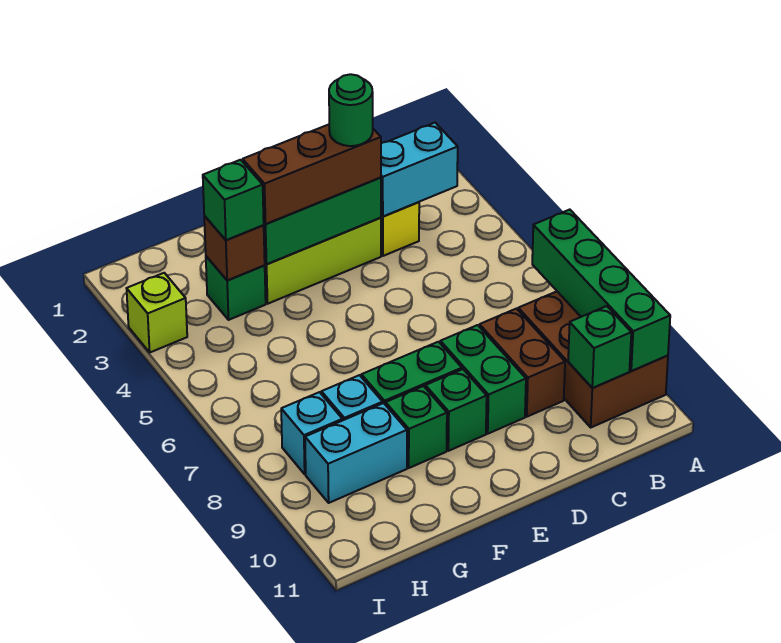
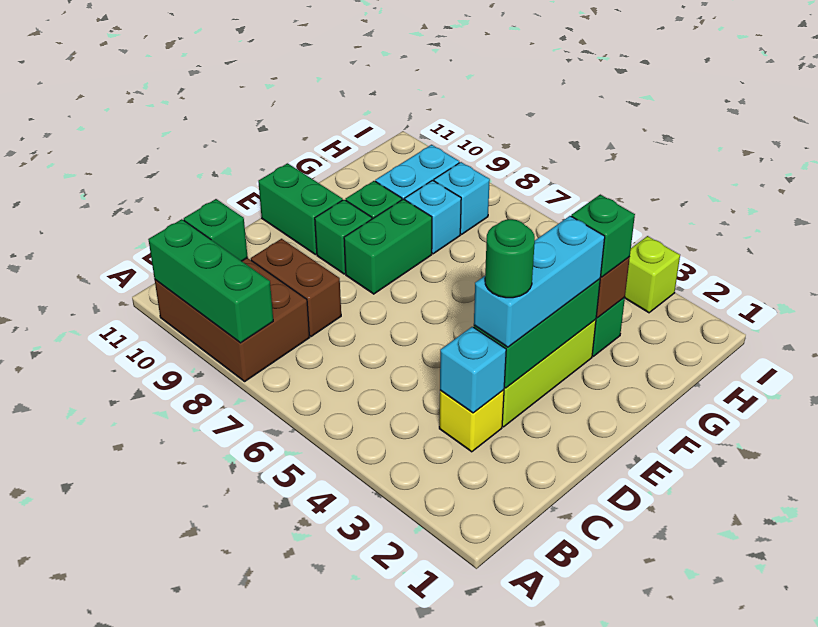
green brick A7:A10 level 2 -> green brick A8:A10 level 2
cyan brick B3:C3 level 2 -> cyan brick C3 level 2
brown brick D3:F3 level 3 -> cyan brick D3:F3 level 3
green brick D8:D9 level 1 -> green brick E10:E11 level 1

